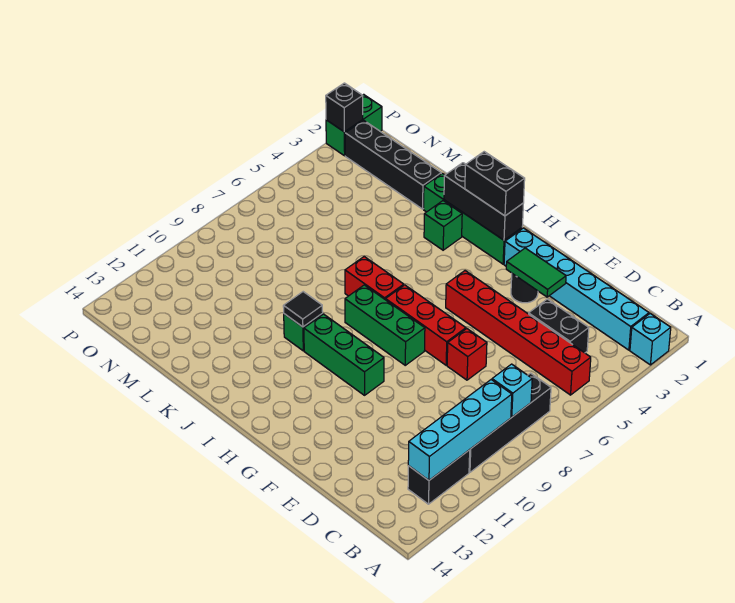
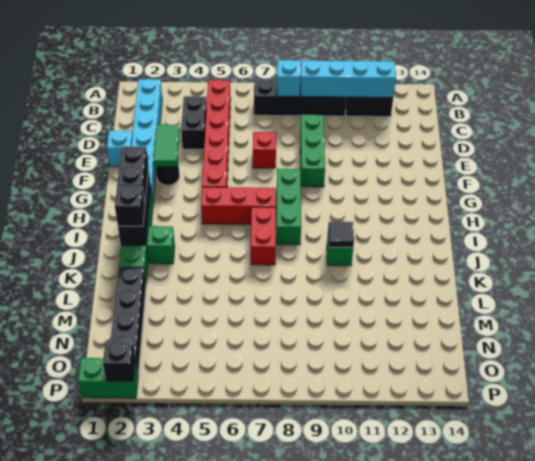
cyan brick A2 level 1 -> cyan brick E1 level 1
red brick F7:H7 level 1 -> red brick H5:H7 level 1
green brick G10:I10 level 1 -> green brick D9:F9 level 1
none -> black brick J2 level 3

